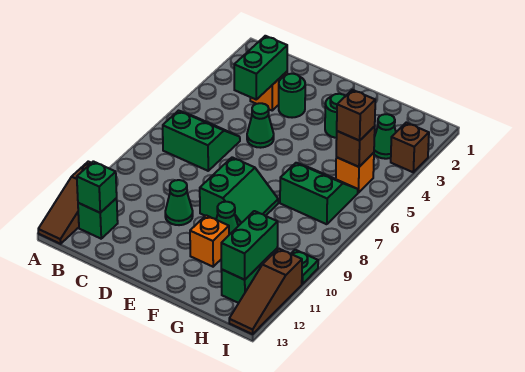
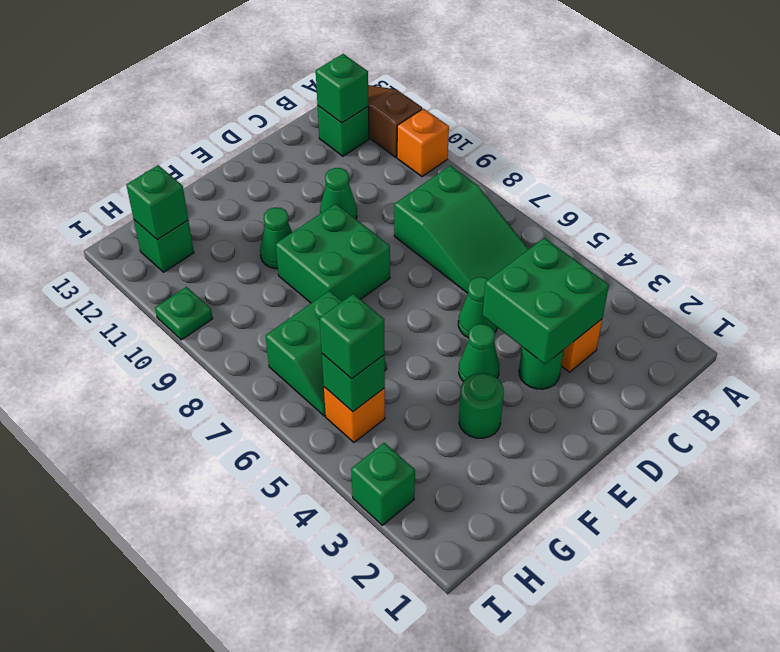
green slope B6:C7 level 1 top 7 -> green slope B6:C8 level 1 top 8
green brick C3:C4 level 2 -> green brick C3:D4 level 2
green slope E8:F9 level 1 top E -> green brick E8:F9 level 1
orange brick F11 level 1 -> orange brick A10 level 1
green cone H3 level 1 -> green cone E4 level 1
brown brick H5 level 2 -> green brick H5 level 2
brown brick H5 level 3 -> green brick H5 level 3
green brick H11:H12 level 2 -> green brick H12 level 2
brown brick I3 level 1 -> green brick I3 level 1
brown slope I11:I13 level 1 top 11 -> none

